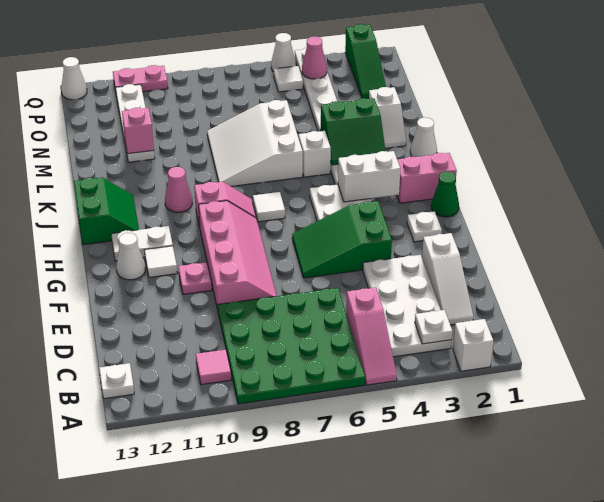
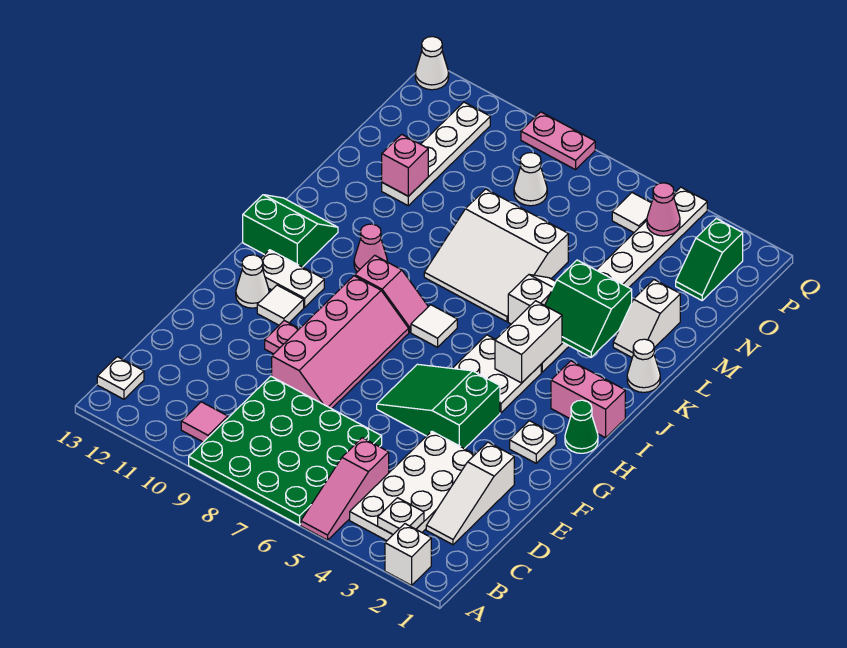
white brick I3:I4 level 2 -> white brick I4:J4 level 2
green slope I12:J13 level 1 top 13 -> green slope I12:J13 level 1 top I
white slope K6:M8 level 1 top 6 -> white slope K6:M8 level 1 top M
green slope O2:Q2 level 1 top Q -> green slope O2:P2 level 1 top P
white cone Q5 level 1 -> white cone O8 level 1
pink plate Q10:Q11 level 1 -> pink plate Q8:Q9 level 1

